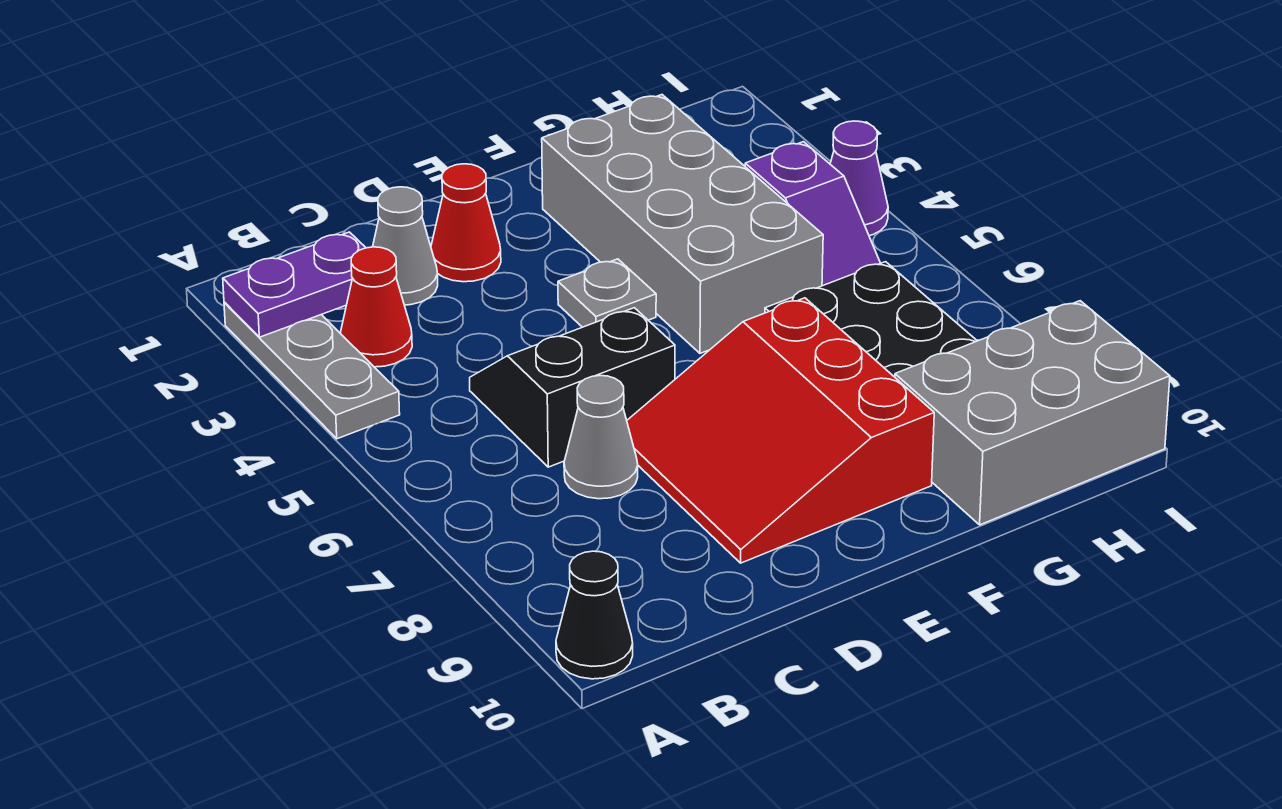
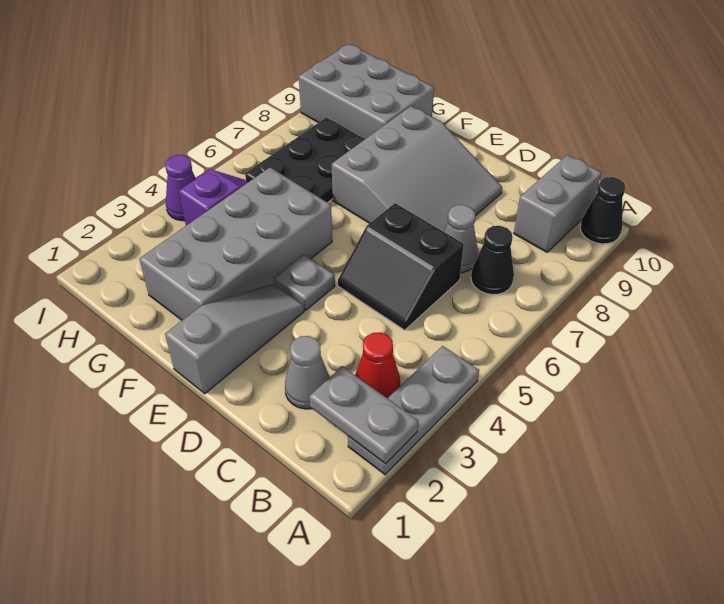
purple plate A2:B2 level 2 -> grey plate A2:B2 level 2
none -> black cone B7 level 1
none -> grey brick B9:B10 level 1
red cone D2 level 1 -> none
red slope D7:F9 level 1 top F -> grey slope D7:F9 level 1 top F
none -> grey slope E1:E3 level 1 top 1

